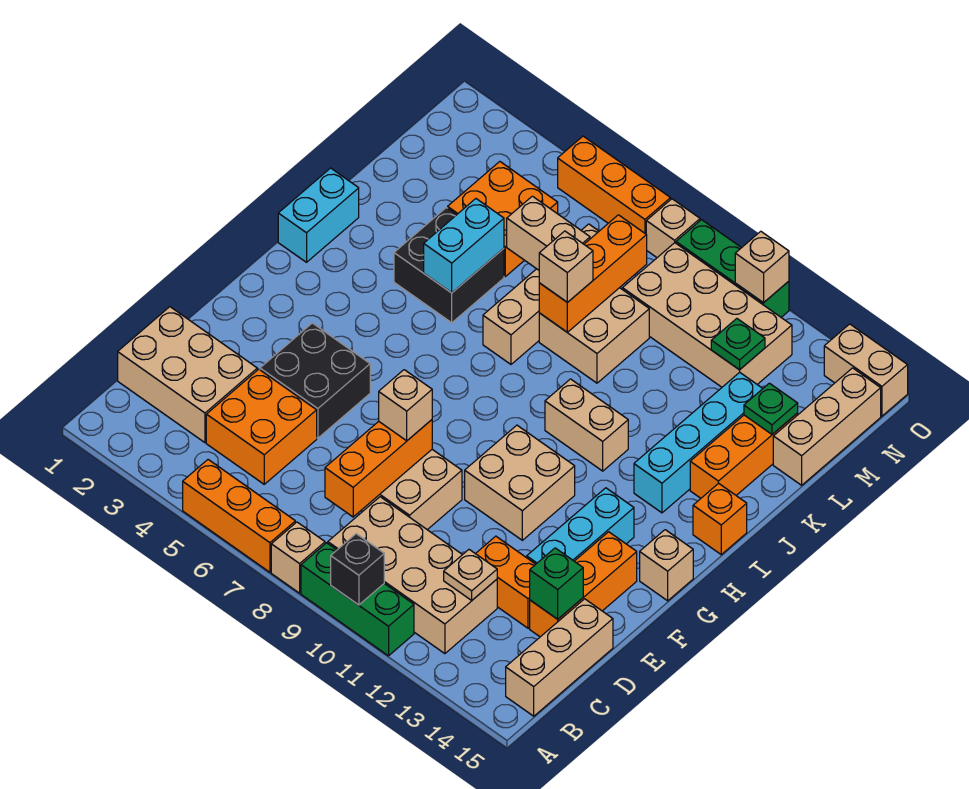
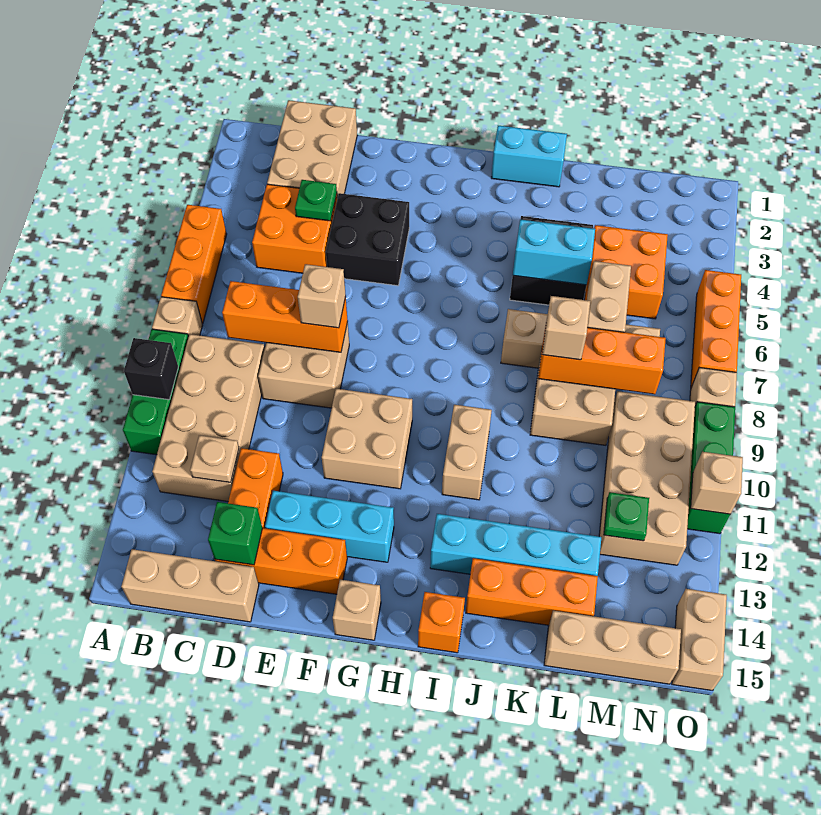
green plate L14 level 2 -> green plate D4 level 2

